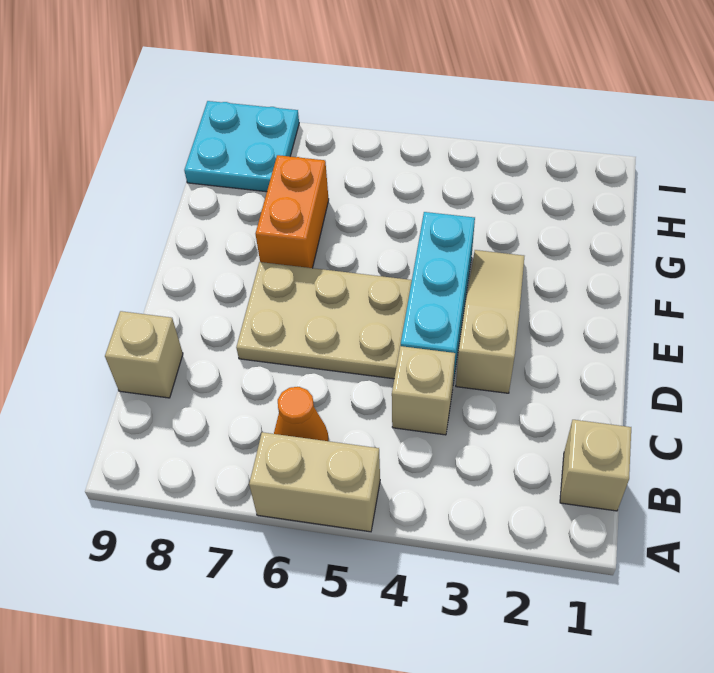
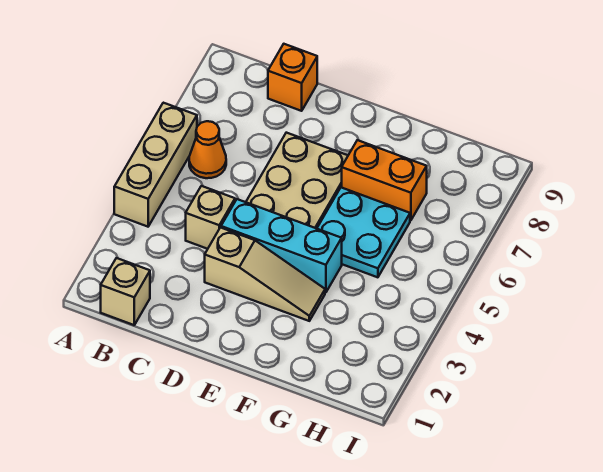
tan brick A5:A6 level 1 -> tan brick A4:A6 level 1
tan brick C9 level 1 -> orange brick C9 level 1
cyan plate H8:I9 level 1 -> cyan plate F5:G6 level 1

